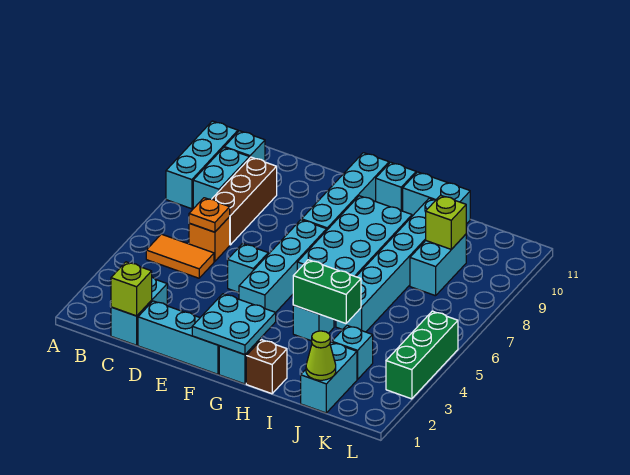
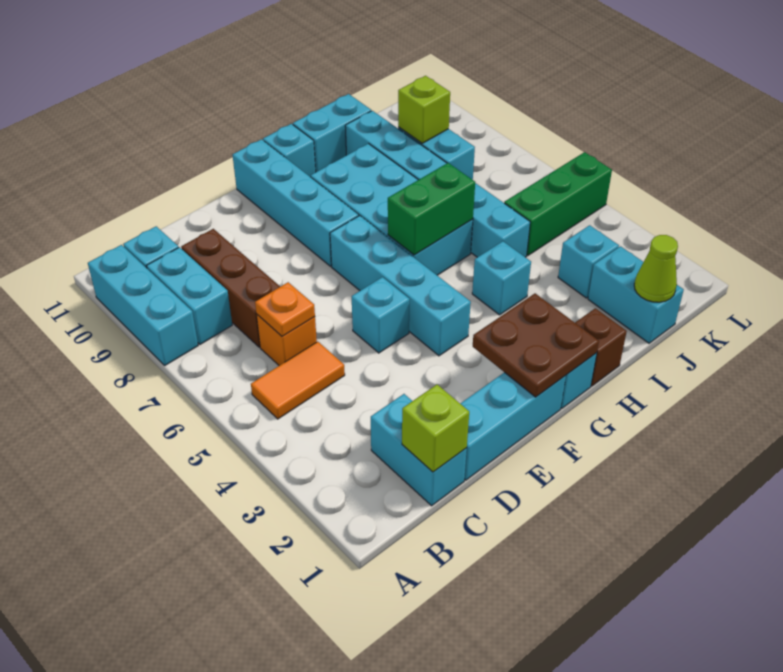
cyan plate F1:G2 level 2 -> brown plate F1:G2 level 2
green brick H4:I4 level 2 -> green brick G6:H6 level 2
green brick L3:L5 level 1 -> green brick J5:L5 level 1

